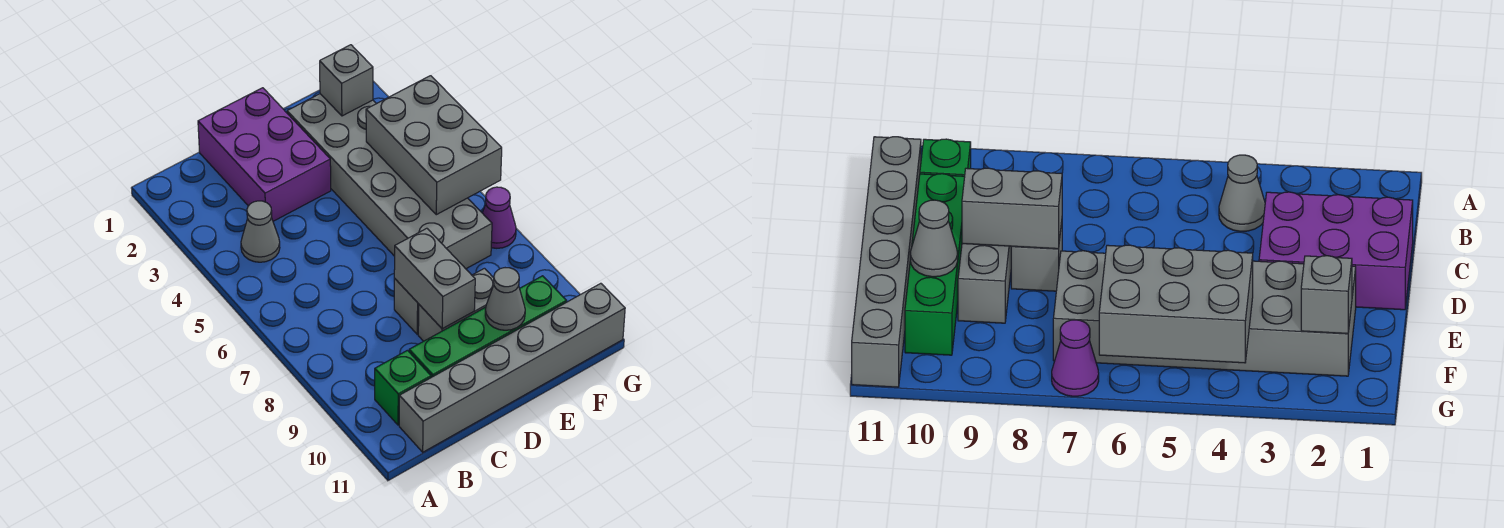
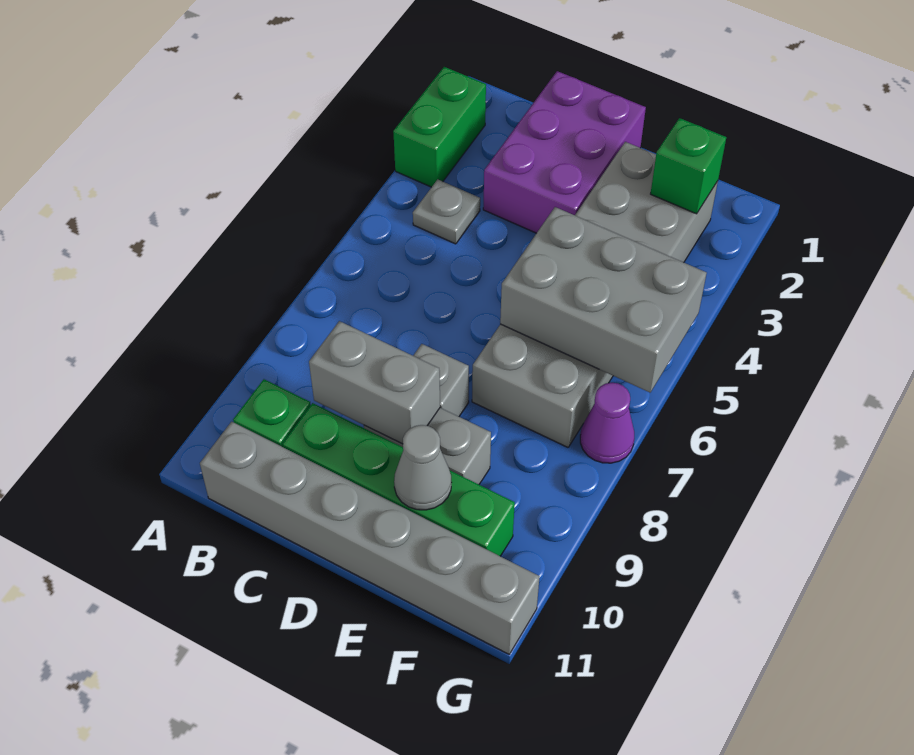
none -> green brick A2:A3 level 1
grey cone B4 level 1 -> grey plate B4 level 1
grey brick D8:D9 level 2 -> grey brick C9:D9 level 2
grey brick F2 level 2 -> green brick F2 level 2
grey brick F4:G6 level 2 -> grey brick E5:G6 level 2

